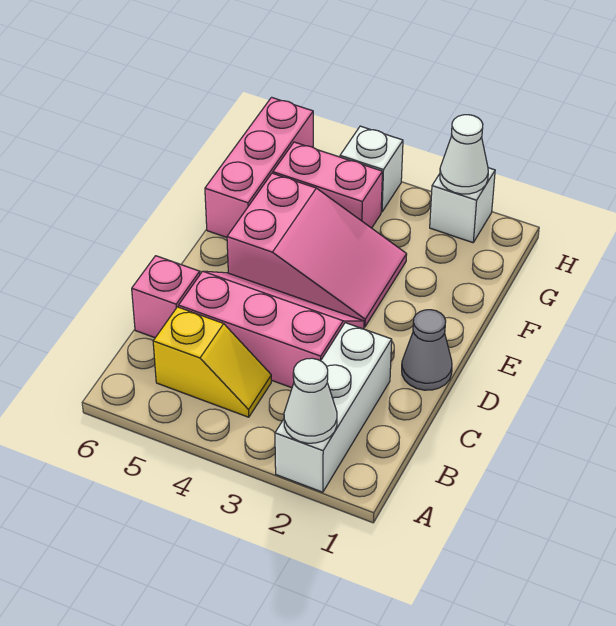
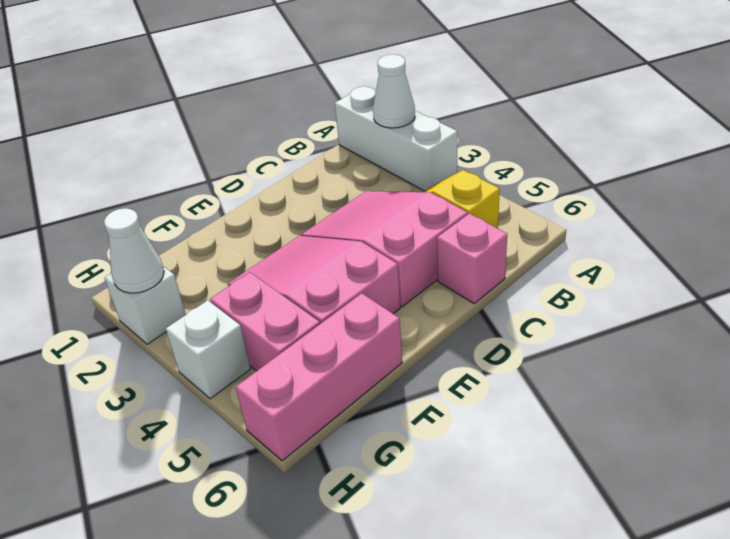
white brick A2:C2 level 1 -> white brick A1:A3 level 1
pink slope C3:D5 level 1 top C -> pink slope C3:D5 level 1 top 5
grey cone D1 level 1 -> none

